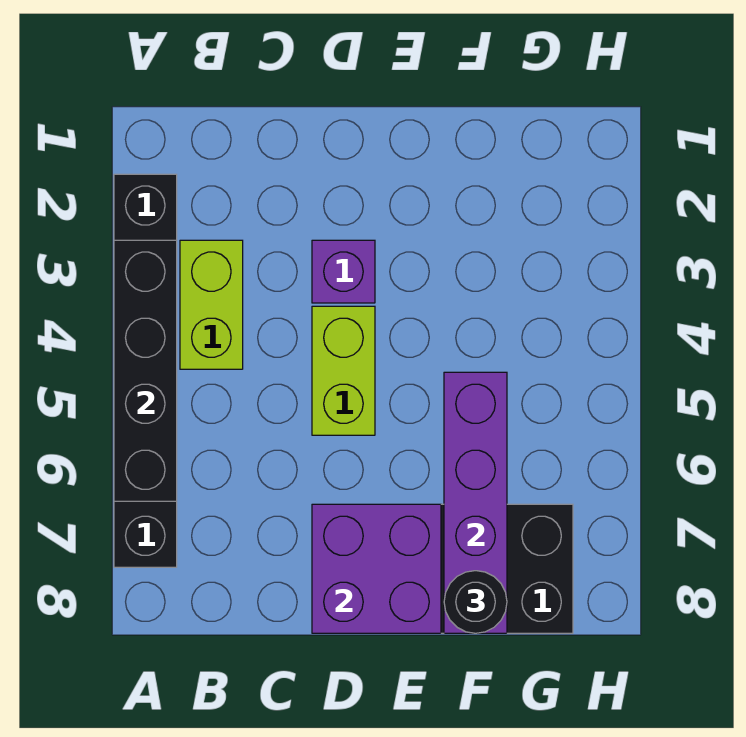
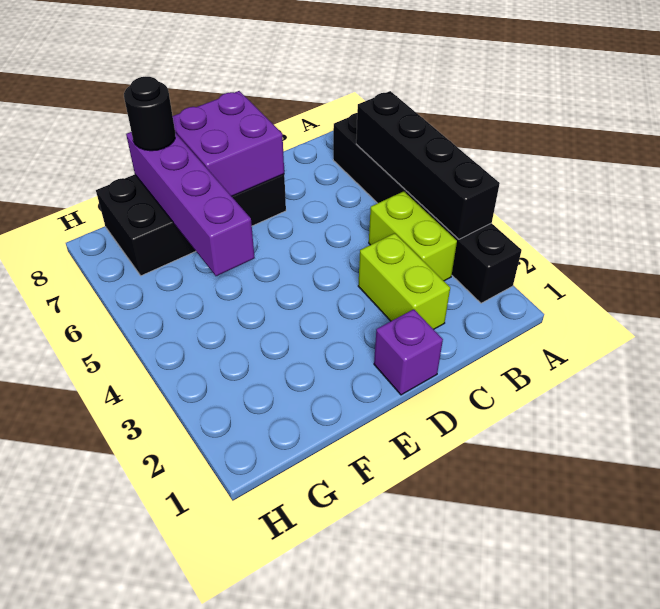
purple brick D3 level 1 -> purple brick D1 level 1
lime brick D4:D5 level 1 -> lime brick C2:C3 level 1

